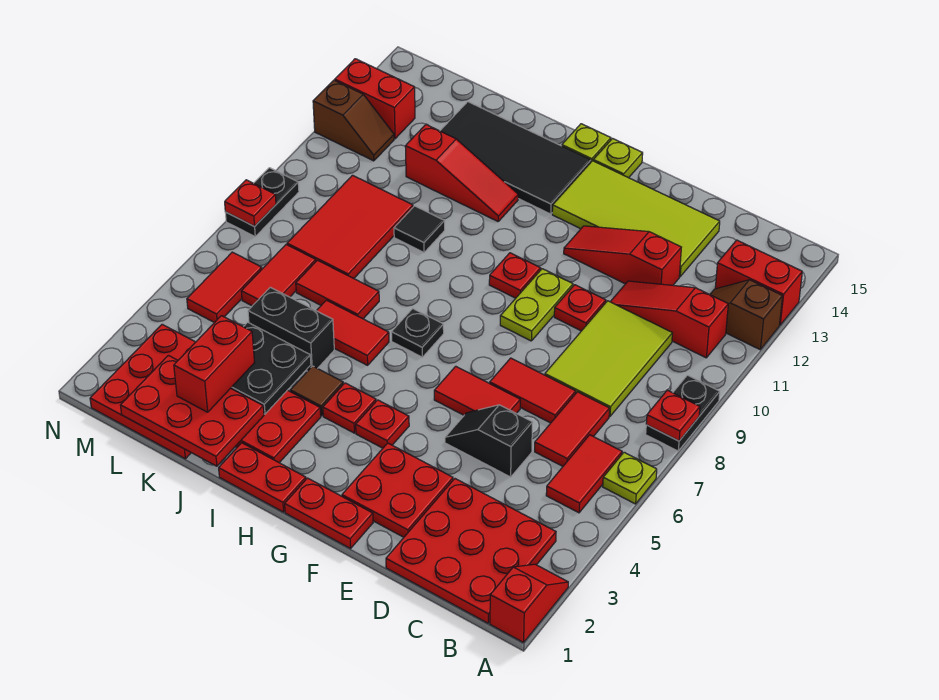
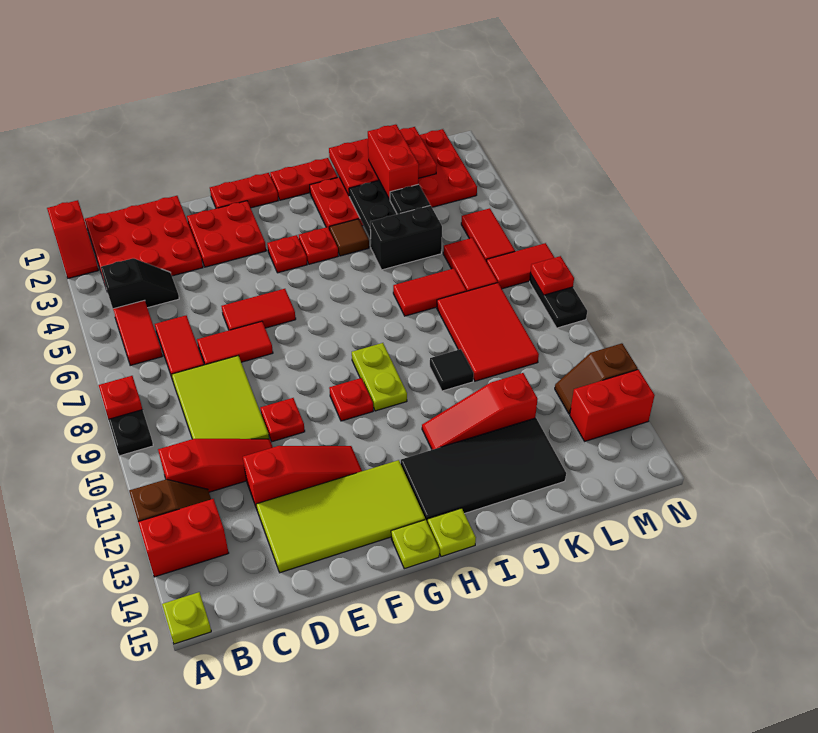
lime plate A6 level 1 -> lime plate A15 level 1
black slope D5:E5 level 1 top D -> black slope B4:C4 level 1 top B
lime plate F9:F10 level 1 -> lime plate H9:H10 level 1
black plate H7 level 1 -> black plate K4 level 3
red tile I6:J6 level 1 -> red tile M7:N7 level 1

